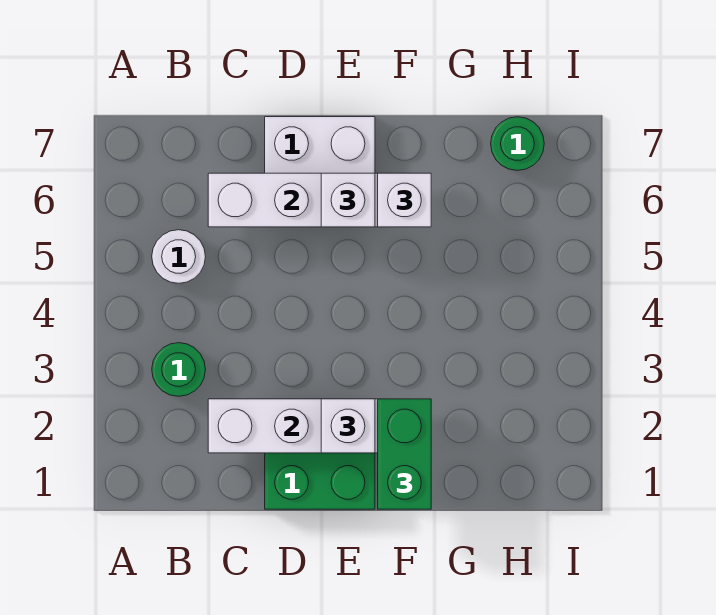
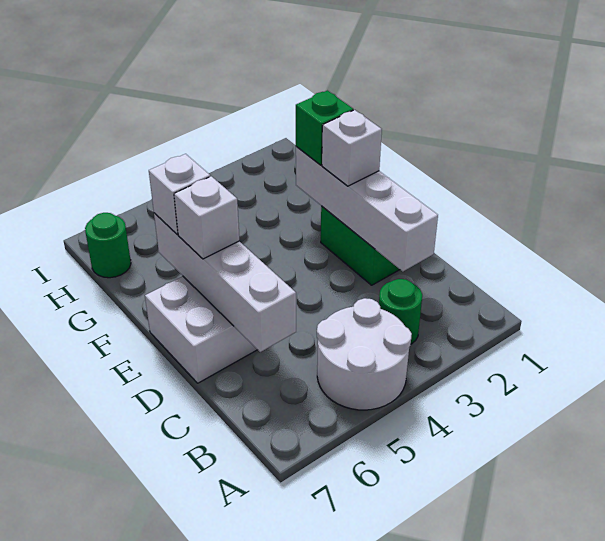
white round brick B5 level 1 -> white round brick A4:B5 level 1
green brick F1:F2 level 3 -> green brick F2 level 3

